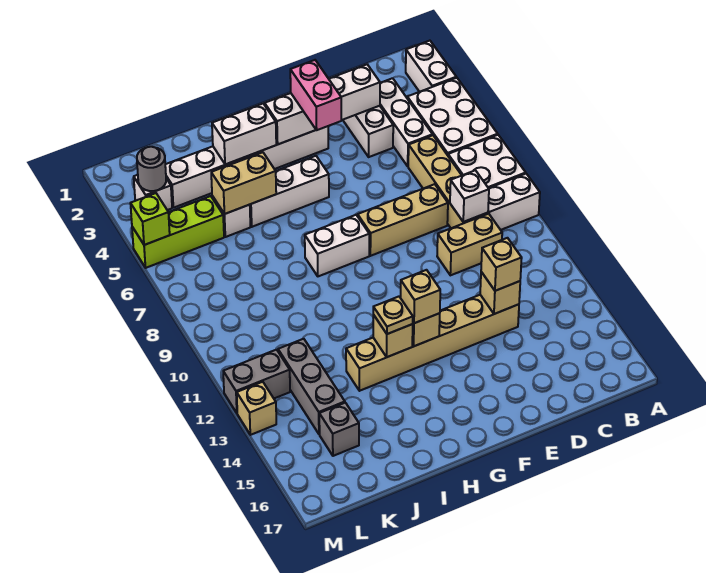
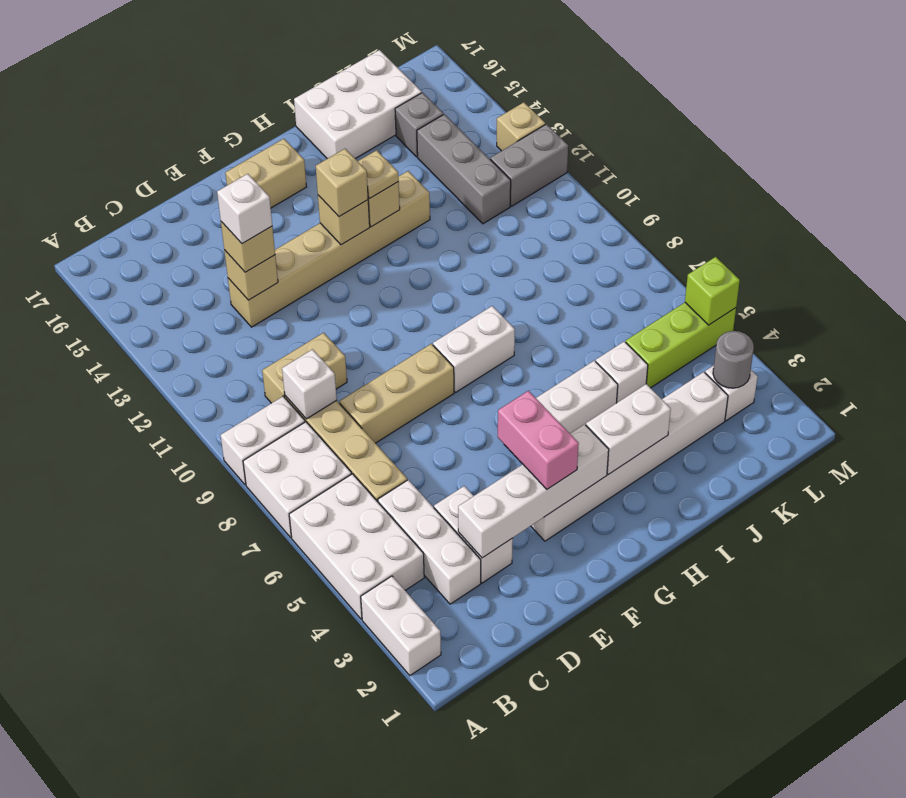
none -> white brick D13 level 4
tan brick I5:J5 level 2 -> tan brick F16:G16 level 1
none -> white brick I16:K17 level 1

